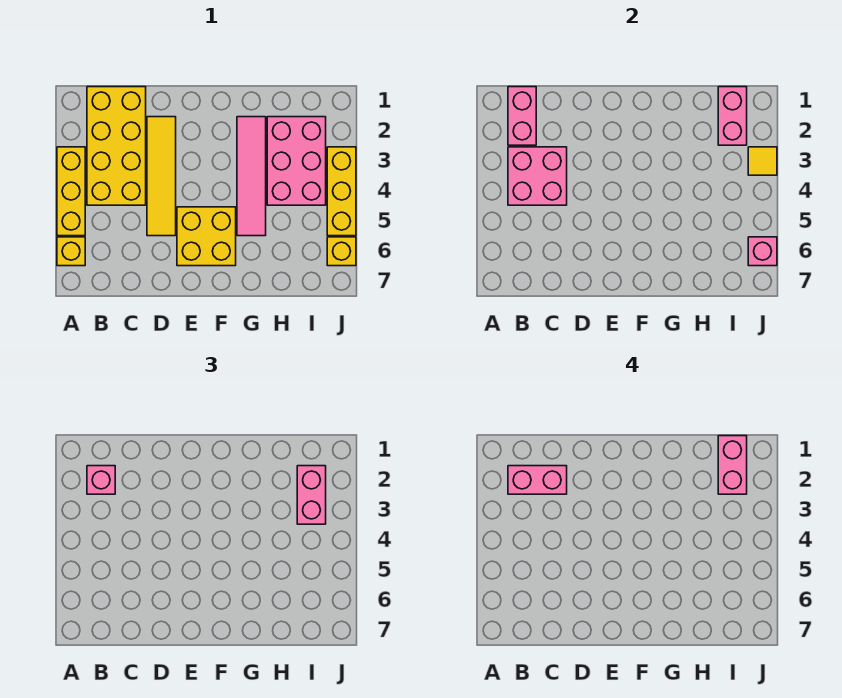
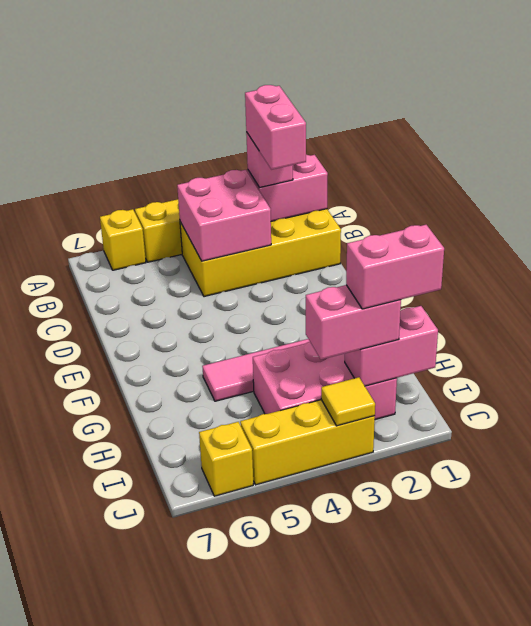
yellow tile D2:D5 level 1 -> none
yellow brick E5:F6 level 1 -> none
pink brick J6 level 2 -> none

